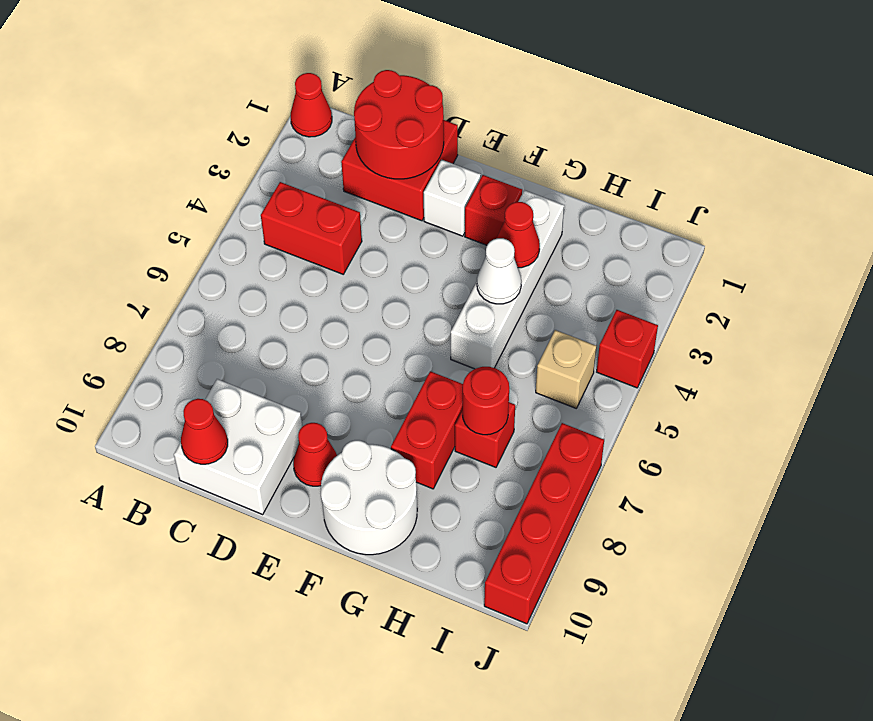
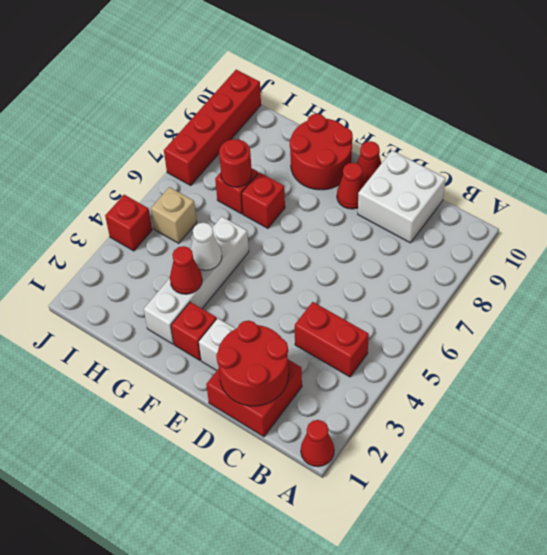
red cone C10 level 2 -> red cone E10 level 1
white round brick F9:G10 level 1 -> red round brick F9:G10 level 1
red brick G7:G8 level 1 -> red brick G7 level 1

